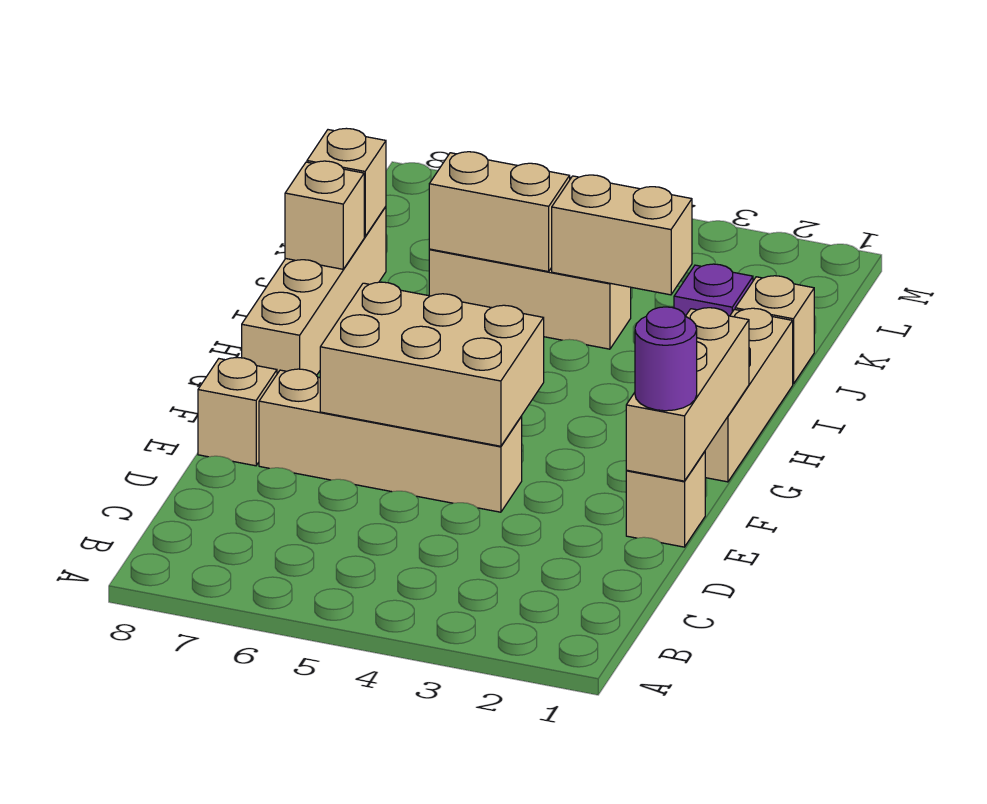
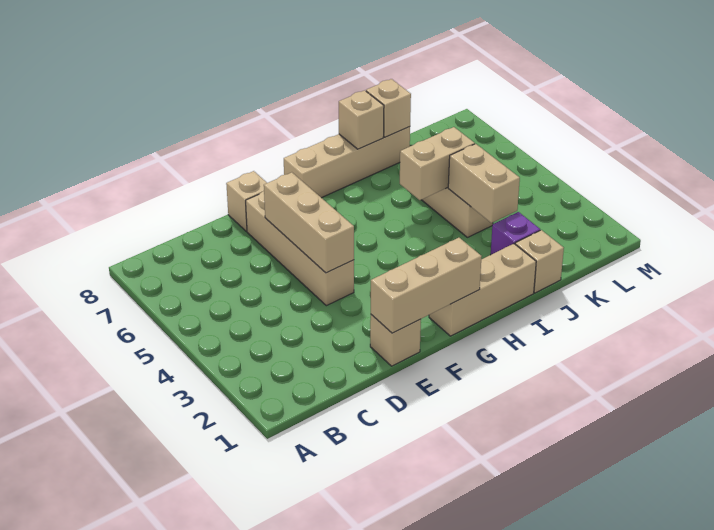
purple round brick E1 level 3 -> none
tan brick E4:F6 level 2 -> tan brick E4:E6 level 2
tan brick J5:J6 level 2 -> tan brick I5:J5 level 2

